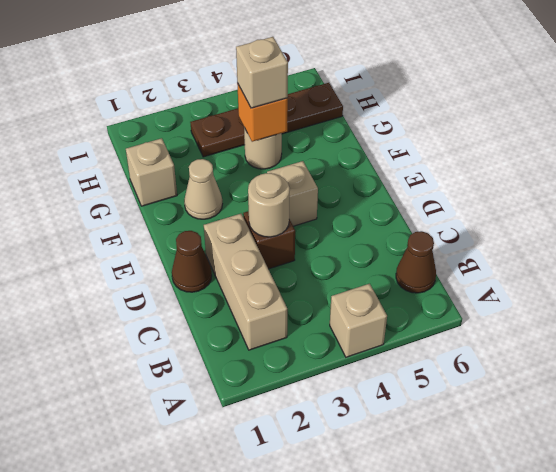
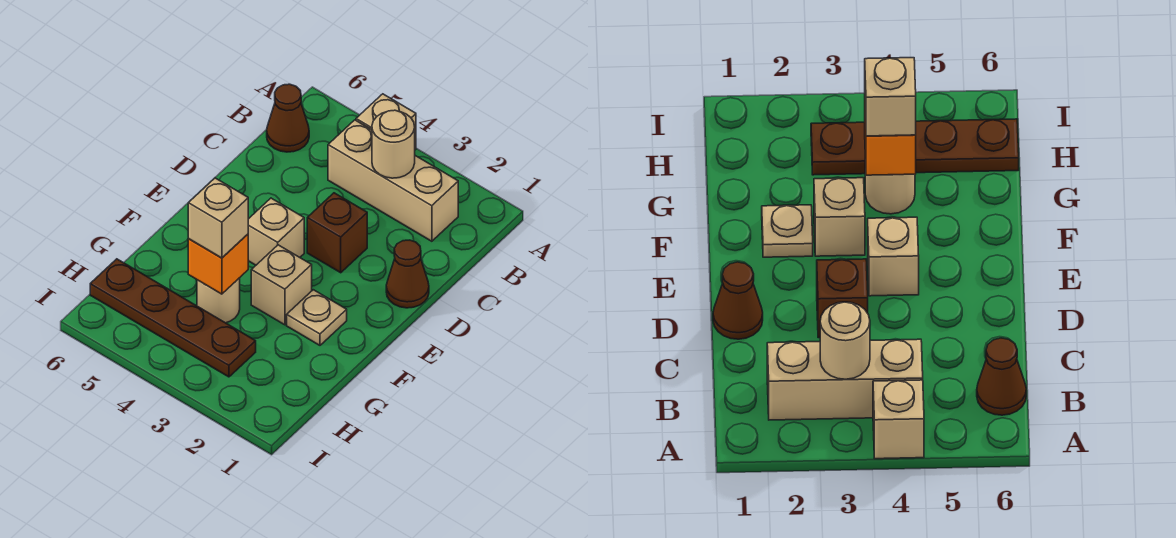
tan brick B2:D2 level 1 -> tan brick B2:B4 level 1
tan round brick D3 level 2 -> tan round brick B3 level 2
tan cone F2 level 1 -> tan plate F2 level 1
tan brick G1 level 1 -> tan brick F3 level 1

